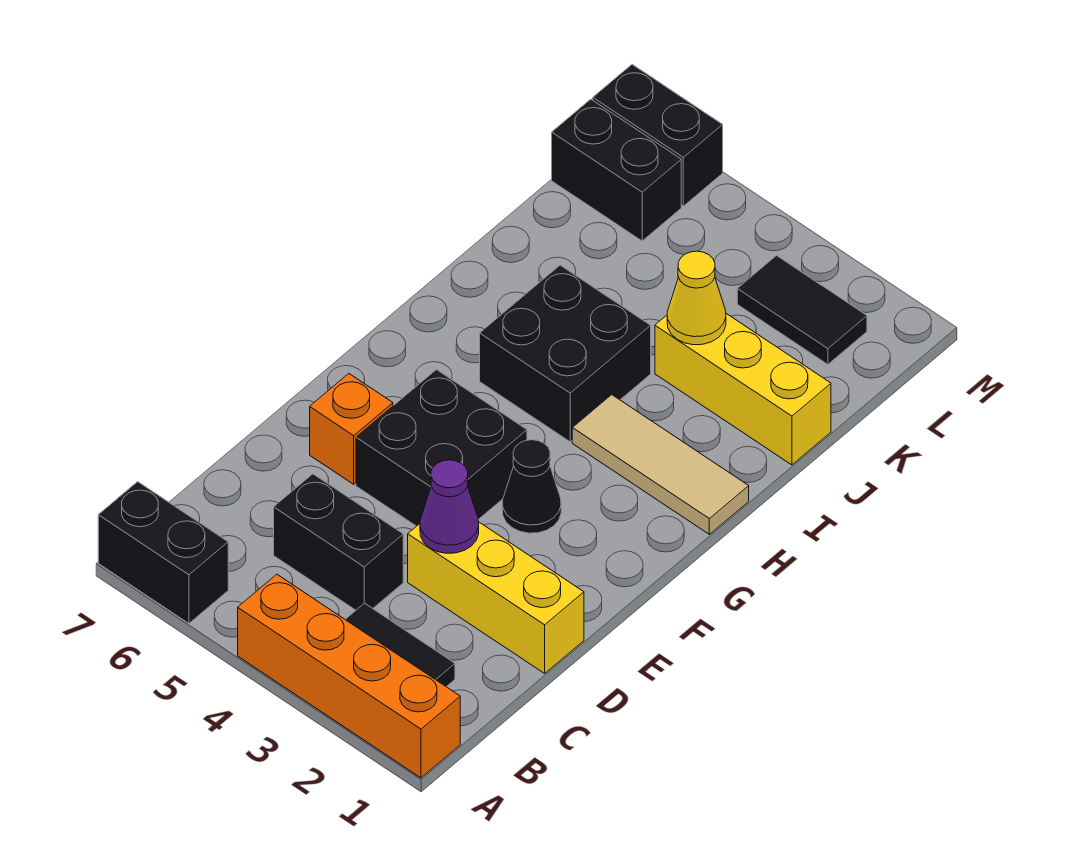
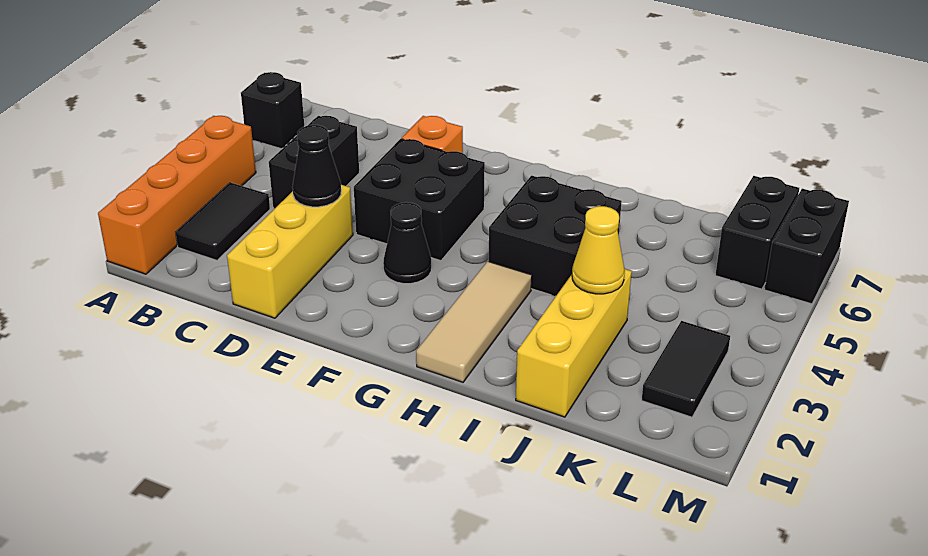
black brick A6:A7 level 1 -> black brick A6 level 1
purple cone D3 level 2 -> black cone D3 level 2

